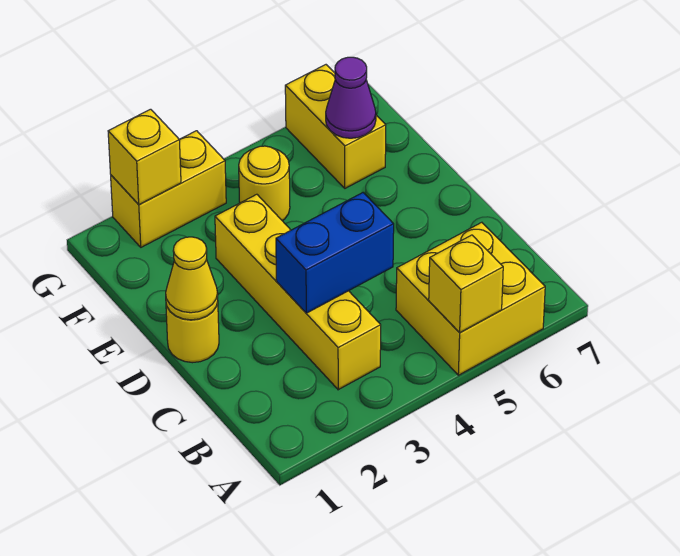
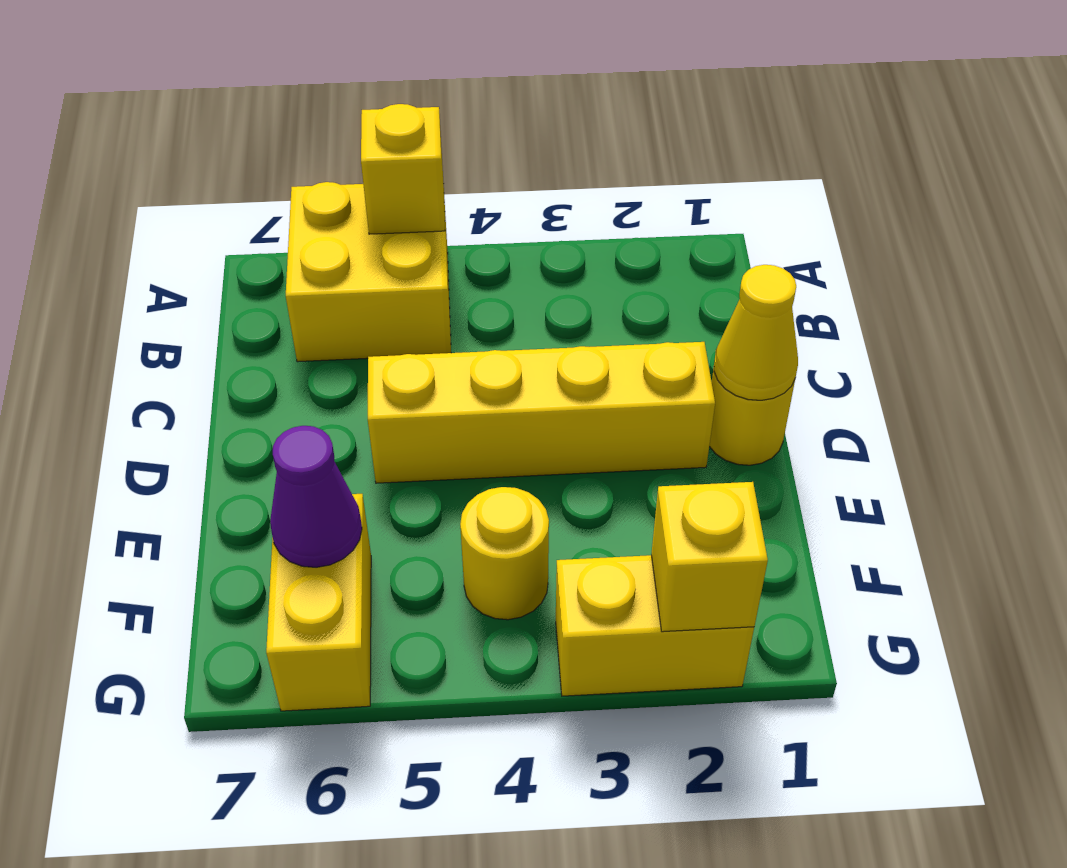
yellow brick B3:E3 level 1 -> yellow brick D2:D5 level 1
blue brick C3:C4 level 2 -> none

